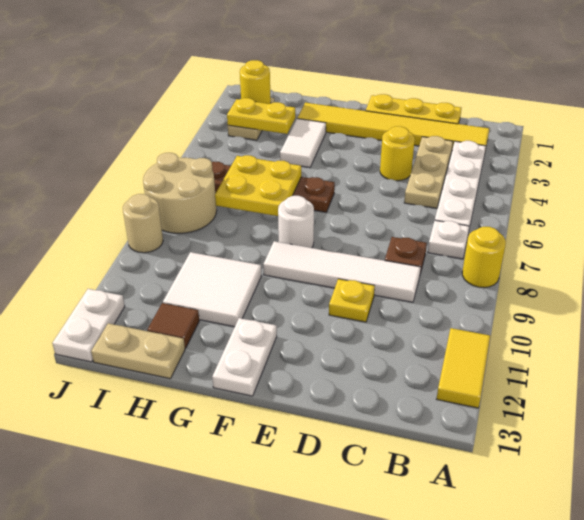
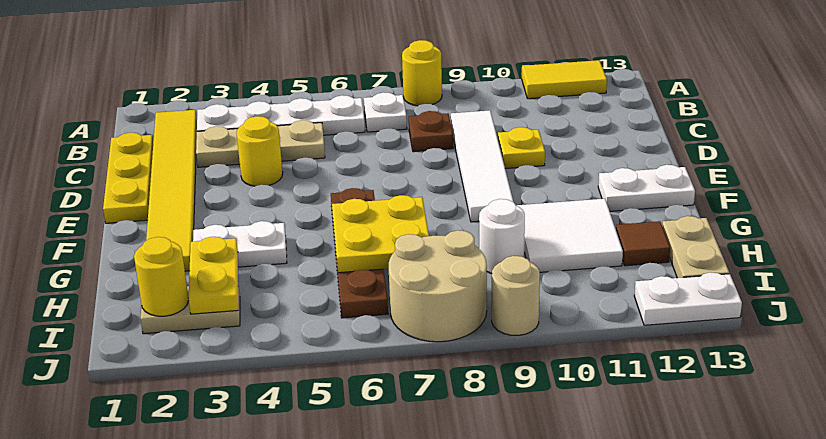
white round brick F8 level 1 -> white round brick H9 level 1
white tile G3:G4 level 1 -> white plate G3:G4 level 1

